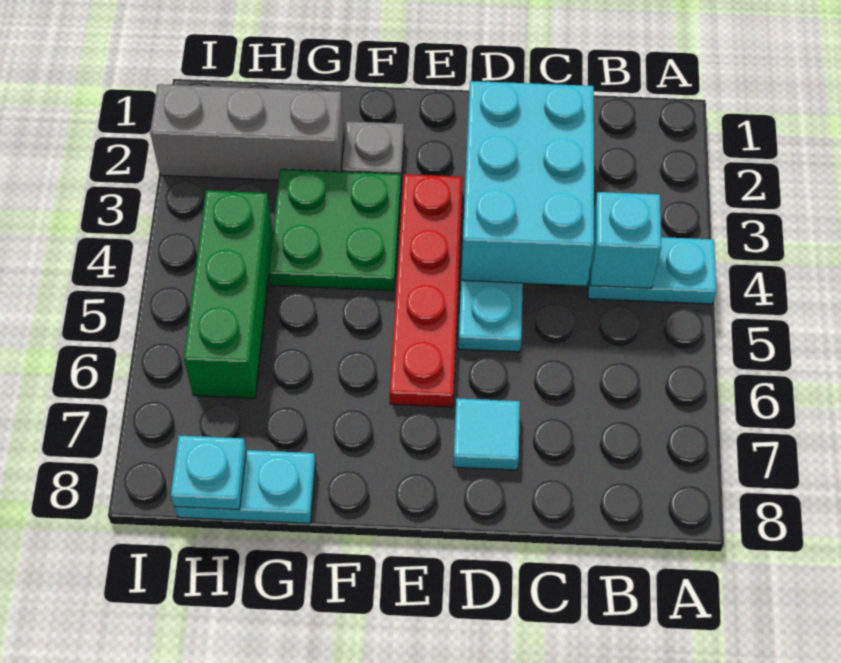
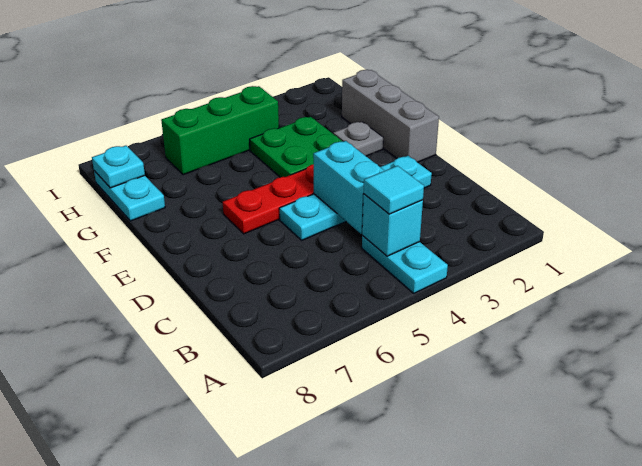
cyan brick C2:D4 level 2 -> cyan brick C4:D4 level 2
cyan tile D7 level 1 -> cyan tile B4 level 3
grey brick G2:I2 level 1 -> grey brick E1:G1 level 1

